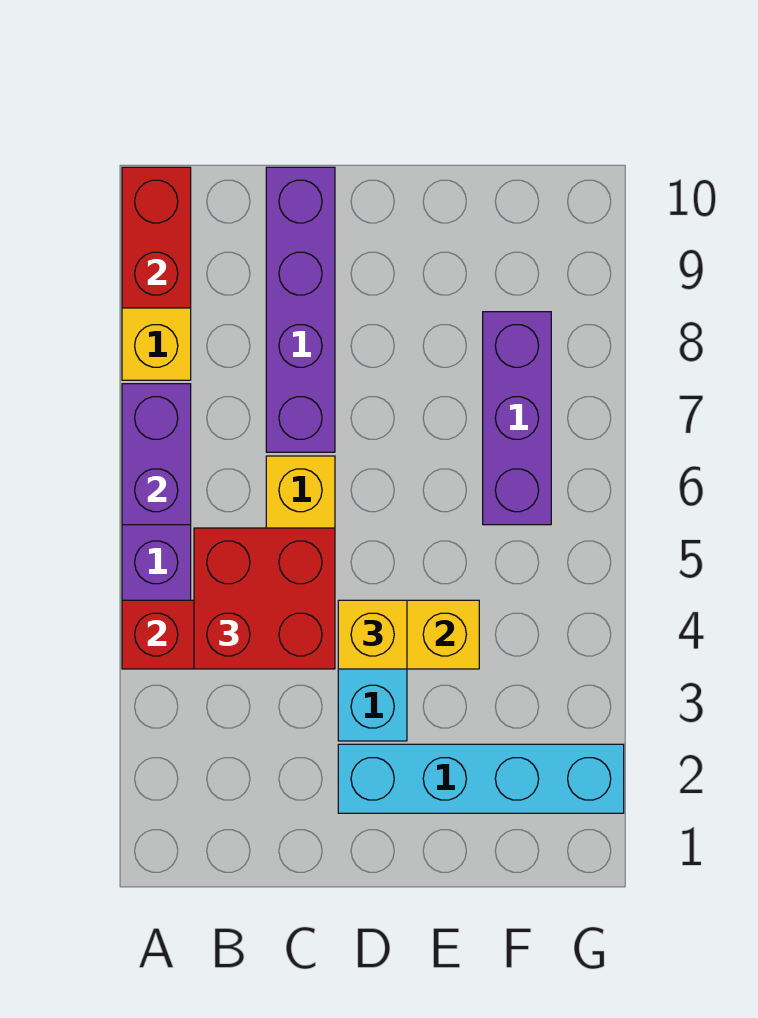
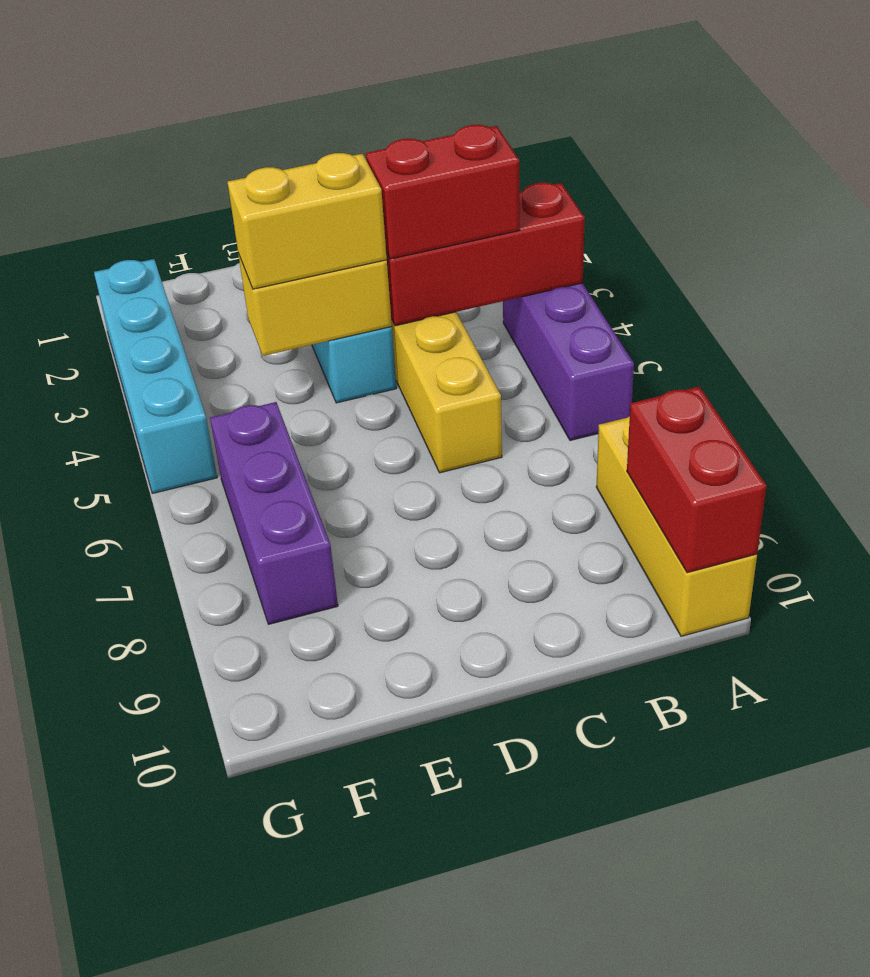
purple brick A6:A7 level 2 -> none
red brick B4:C5 level 3 -> red brick B4:C4 level 3
purple brick C7:C10 level 1 -> none
cyan brick D2:G2 level 1 -> cyan brick G2:G5 level 1
yellow brick D4 level 3 -> yellow brick D4:E4 level 3

